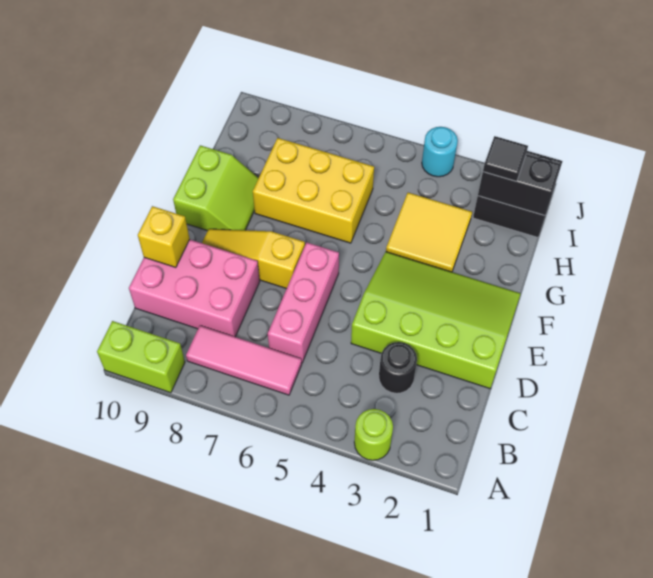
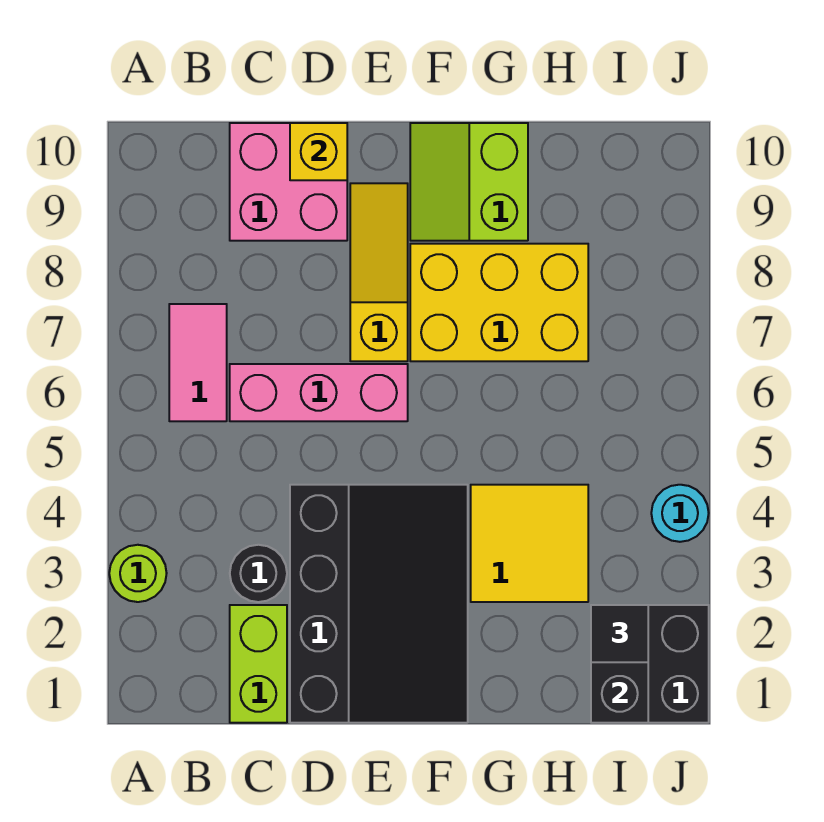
lime brick A9:A10 level 1 -> lime brick C1:C2 level 1
pink tile B6:B8 level 1 -> pink tile B6:B7 level 1
pink brick C8:D10 level 1 -> pink brick C9:D10 level 1
lime slope D1:F4 level 1 top D -> black slope D1:F4 level 1 top D
lime slope F9:G10 level 1 top 10 -> lime slope F9:G10 level 1 top G
yellow brick G6:H8 level 1 -> yellow brick F7:H8 level 1

